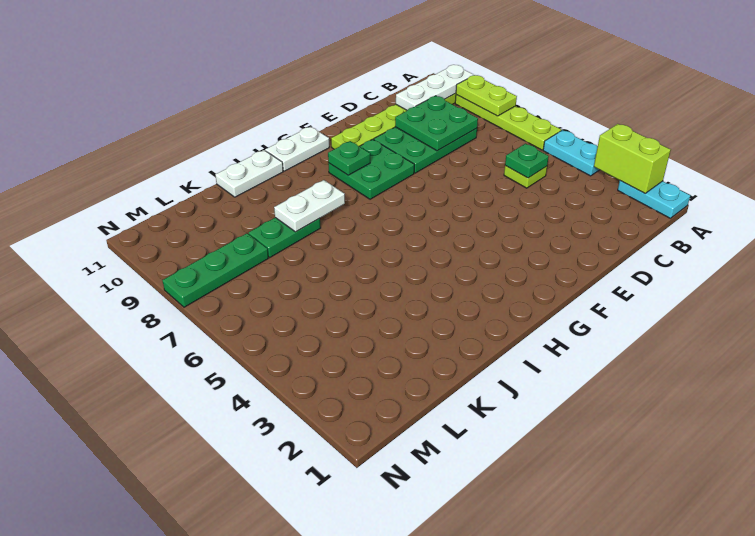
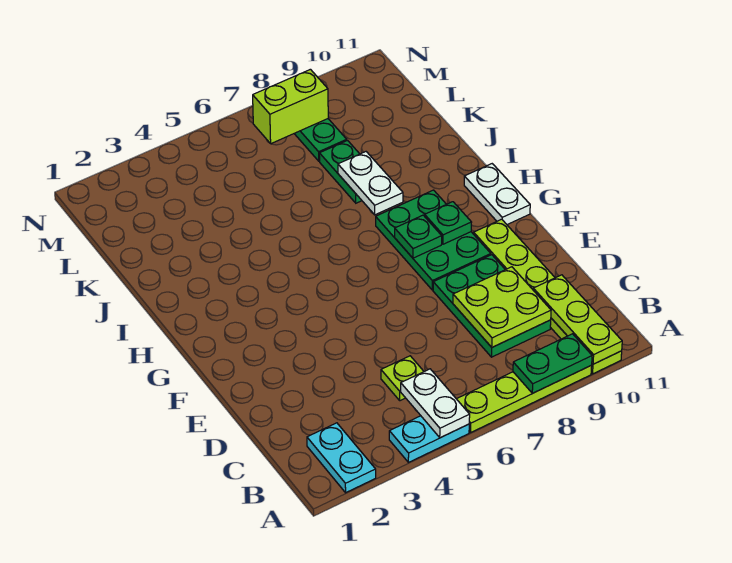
cyan plate A1:A2 level 1 -> cyan plate A2:B2 level 1
lime brick A2:A3 level 2 -> lime brick M7:M8 level 2
lime plate A8:A9 level 2 -> green plate A8:A9 level 2
white plate A10:C10 level 2 -> lime plate A10:C10 level 2
green plate C5 level 2 -> green plate G8 level 2
green plate C8:D9 level 2 -> lime plate C8:D9 level 2
green plate F8:G9 level 1 -> green plate F8:H9 level 1
white plate I11:J11 level 1 -> white plate A5:B5 level 2

